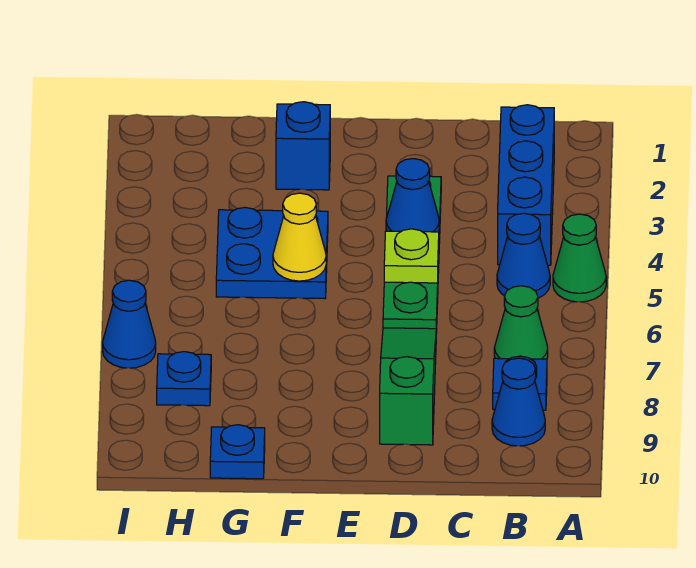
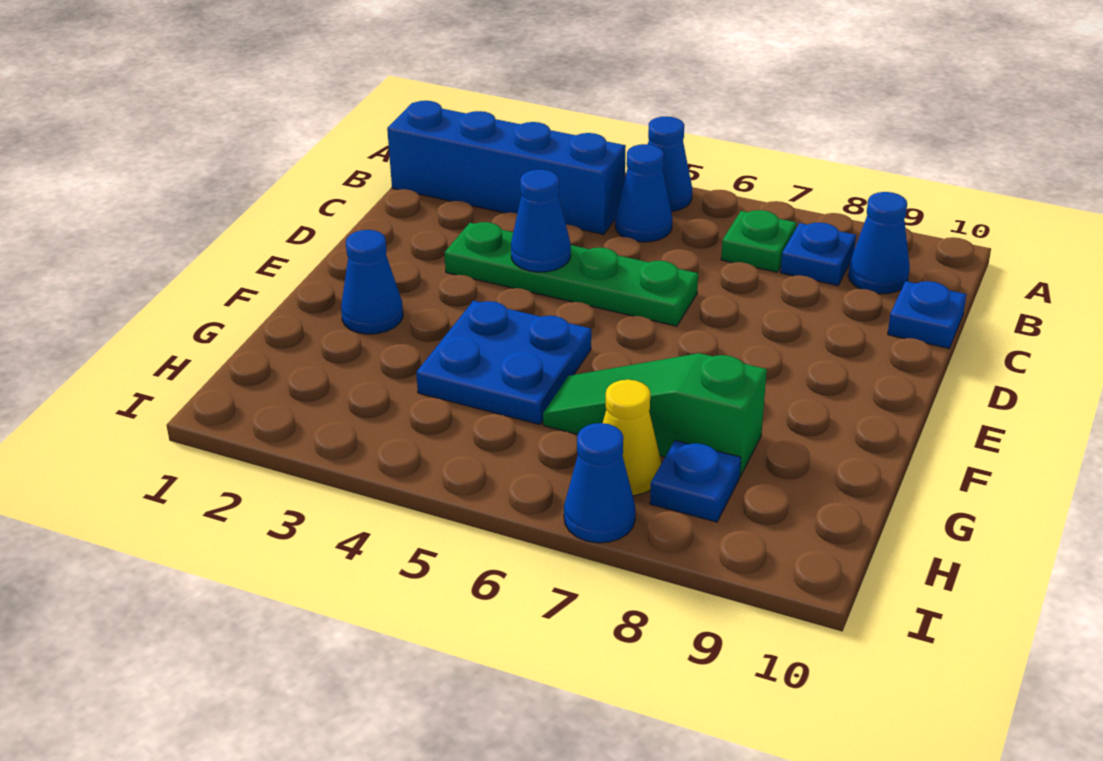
green cone A5 level 1 -> blue cone A5 level 1
blue brick B2:B4 level 1 -> blue brick B1:B4 level 1
green cone B7 level 1 -> green plate B7 level 1
lime plate D5 level 2 -> none
green slope D7:D9 level 1 top 9 -> green slope G6:G8 level 1 top 8
blue brick F2 level 1 -> blue cone F2 level 1
yellow cone F5 level 2 -> yellow cone H7 level 1
blue plate G10 level 1 -> blue plate C10 level 1

